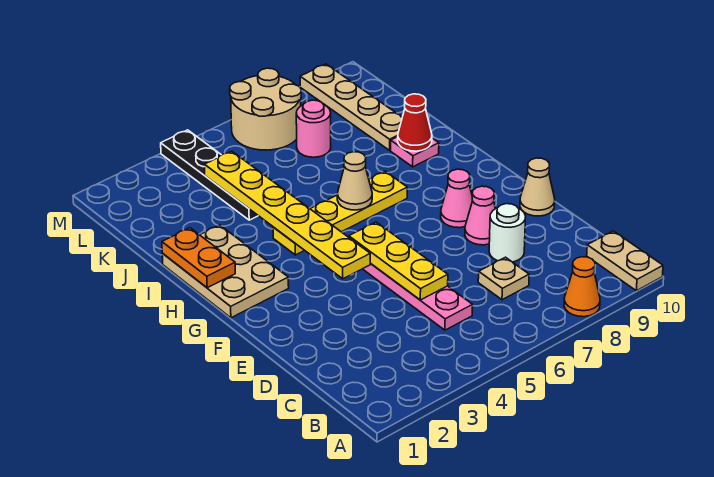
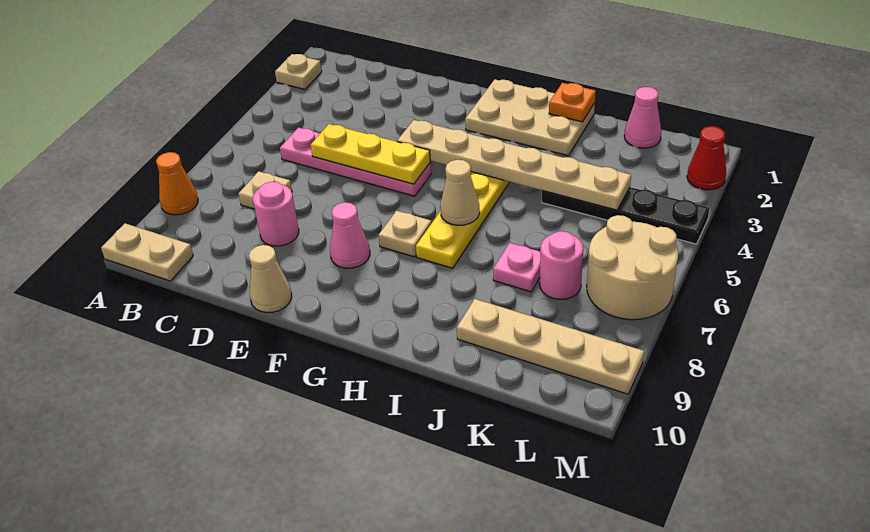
none -> tan plate A2 level 1
white round brick D8 level 1 -> pink round brick D8 level 1
pink cone E8 level 1 -> pink cone K1 level 1
yellow plate F4:K4 level 2 -> tan plate F4:K4 level 2
none -> tan plate G7 level 1
orange plate H1:I1 level 2 -> orange plate I1 level 2
pink plate I9 level 1 -> pink plate J7 level 1
red cone I9 level 2 -> red cone M2 level 1

